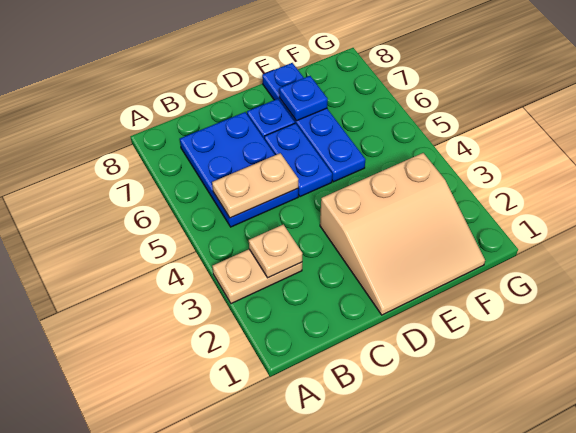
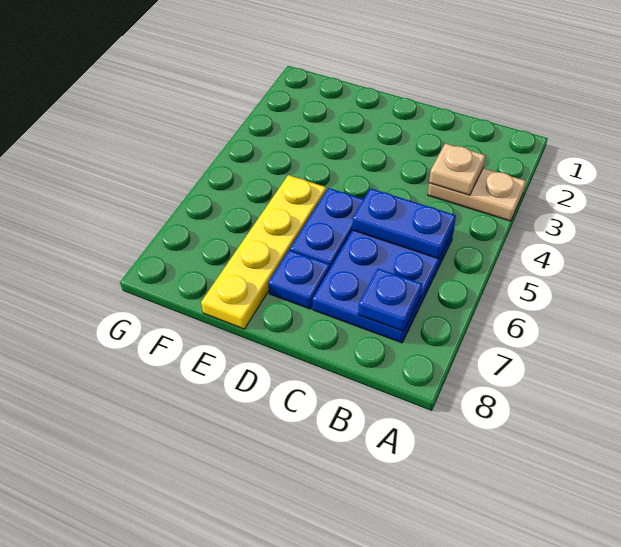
tan plate B5:C5 level 2 -> blue plate B5:C5 level 2
tan slope D1:F3 level 1 top 3 -> none
blue plate E5:E8 level 1 -> yellow plate E5:E8 level 1
blue plate E7 level 2 -> blue plate B7 level 2

